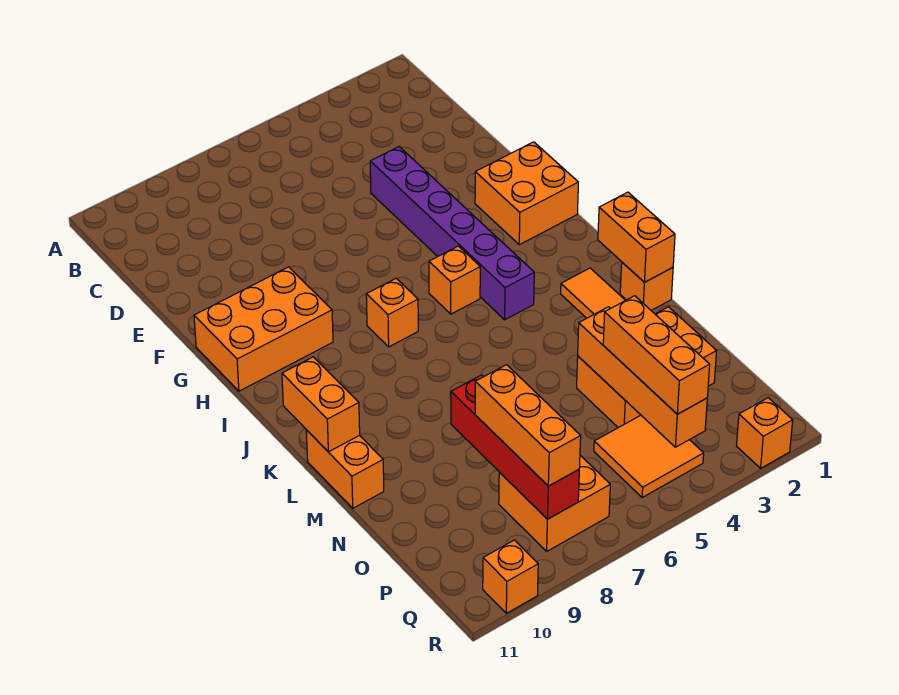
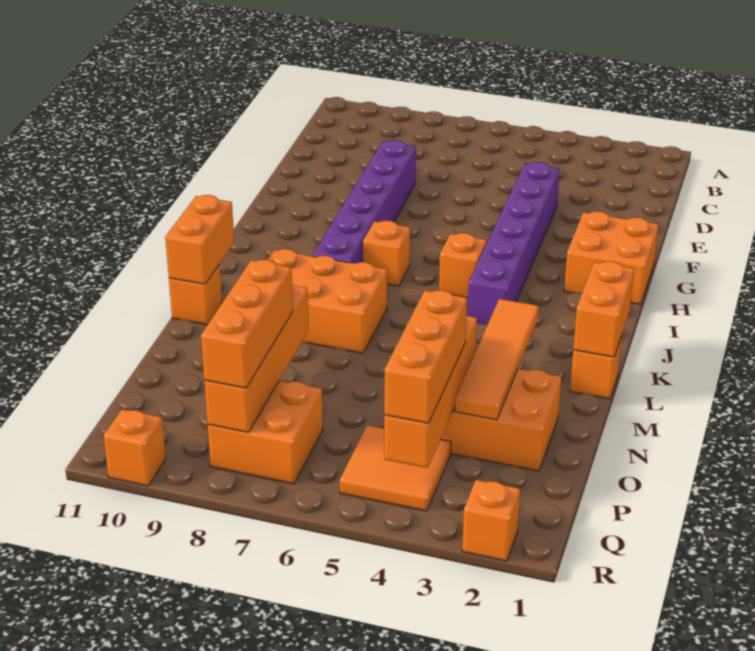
none -> purple brick E8:J8 level 1
orange brick G9:H11 level 1 -> orange brick K7:L9 level 1
orange brick L11:M11 level 1 -> orange brick L11 level 1
red brick N8:Q8 level 2 -> orange brick N8:Q8 level 2

